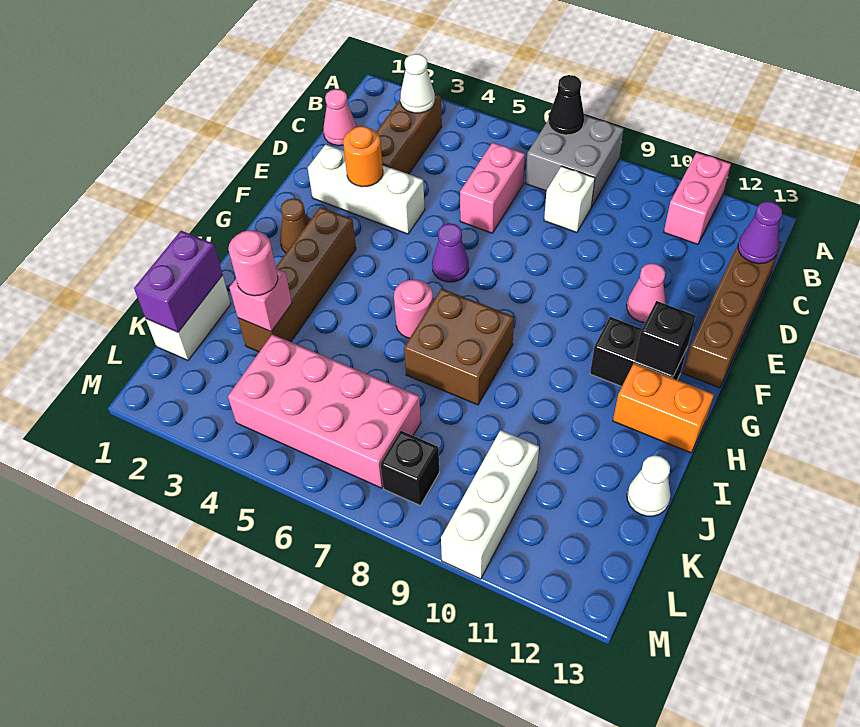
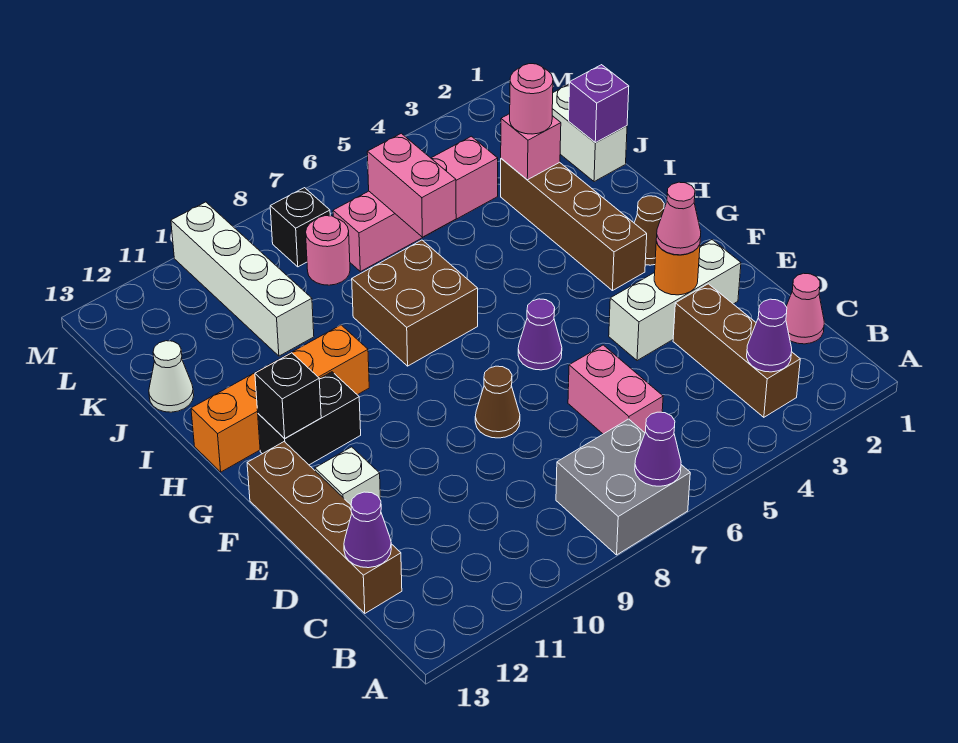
black cone A7 level 2 -> purple cone A7 level 2
pink brick A11:B11 level 1 -> pink brick J6:K6 level 2
white cone B3 level 2 -> purple cone B3 level 2
white brick C8 level 1 -> white brick E12 level 1
none -> brown cone E8 level 1
pink cone E11 level 1 -> pink cone E3 level 3
pink round brick H6 level 1 -> pink round brick K8 level 1
orange brick H12:H13 level 1 -> orange brick H10:H13 level 1
purple brick J1:K1 level 2 -> purple brick J1 level 2
pink brick K4:L7 level 1 -> pink brick K4:K7 level 1
white brick K10:M10 level 1 -> white brick J10:M10 level 1

